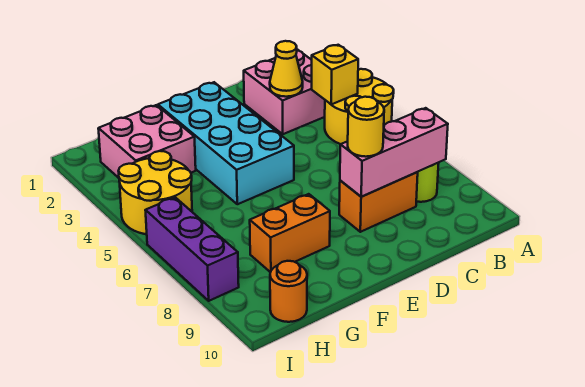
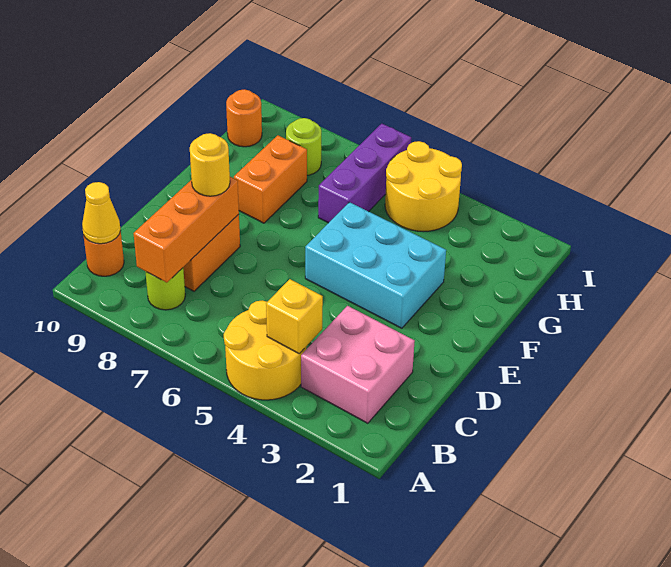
pink brick B8:D8 level 2 -> orange brick B8:D8 level 2
none -> orange round brick B10 level 1
yellow cone C3 level 2 -> yellow cone B10 level 2
cyan brick E2:F5 level 1 -> cyan brick E3:F5 level 1
pink brick G2:H3 level 1 -> none
none -> lime round brick H8 level 1
purple brick I6:I8 level 1 -> purple brick G6:I6 level 1

